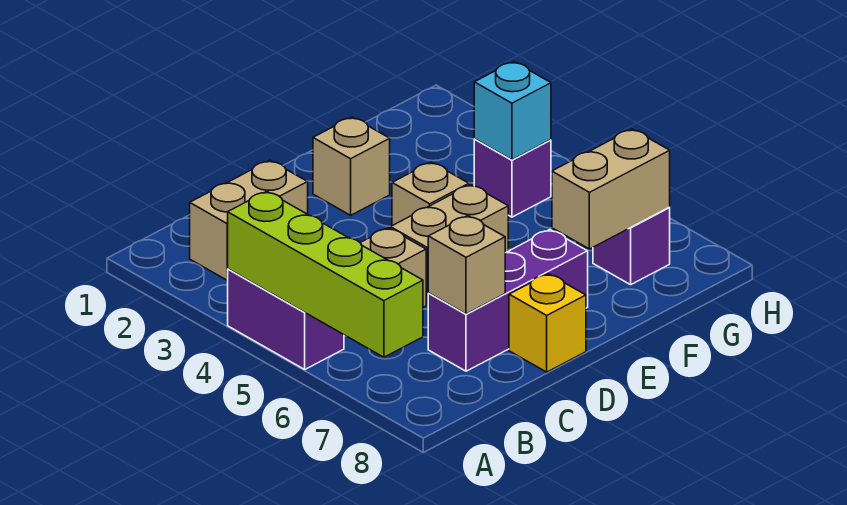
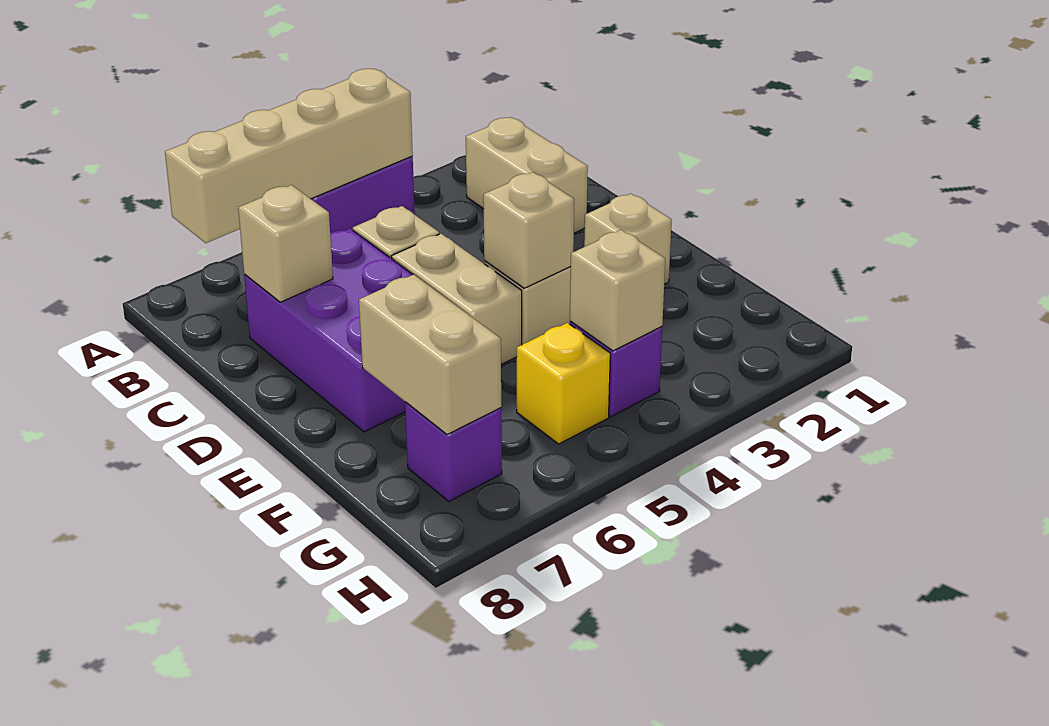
lime brick A4:A7 level 2 -> tan brick A4:A7 level 2
purple brick C7:E7 level 1 -> purple brick C6:E7 level 1
yellow brick D8 level 1 -> yellow brick G5 level 1
none -> tan brick E4 level 2
cyan brick G4 level 2 -> tan brick G4 level 2

